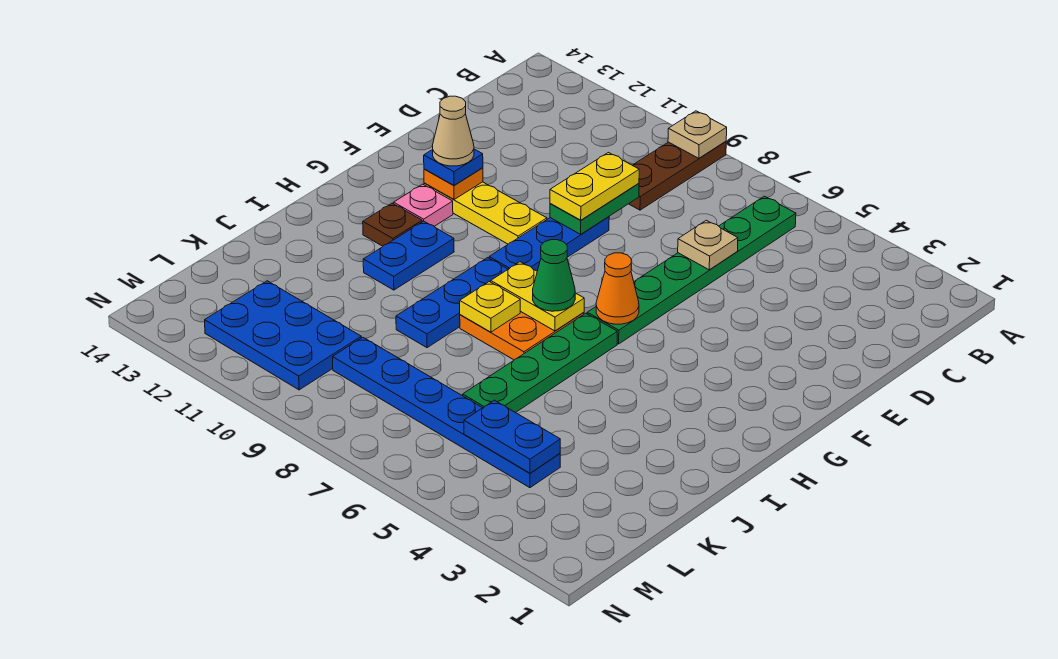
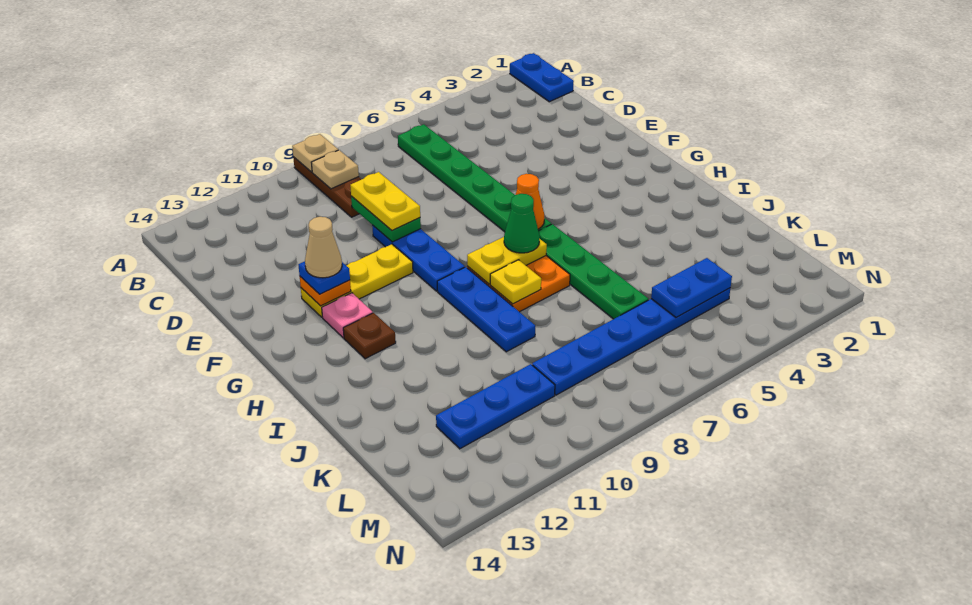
tan plate D6 level 2 -> tan plate B9 level 2
blue plate H11:I11 level 1 -> blue plate A1:B1 level 1
blue plate L10:M12 level 1 -> blue plate L10:L12 level 1

